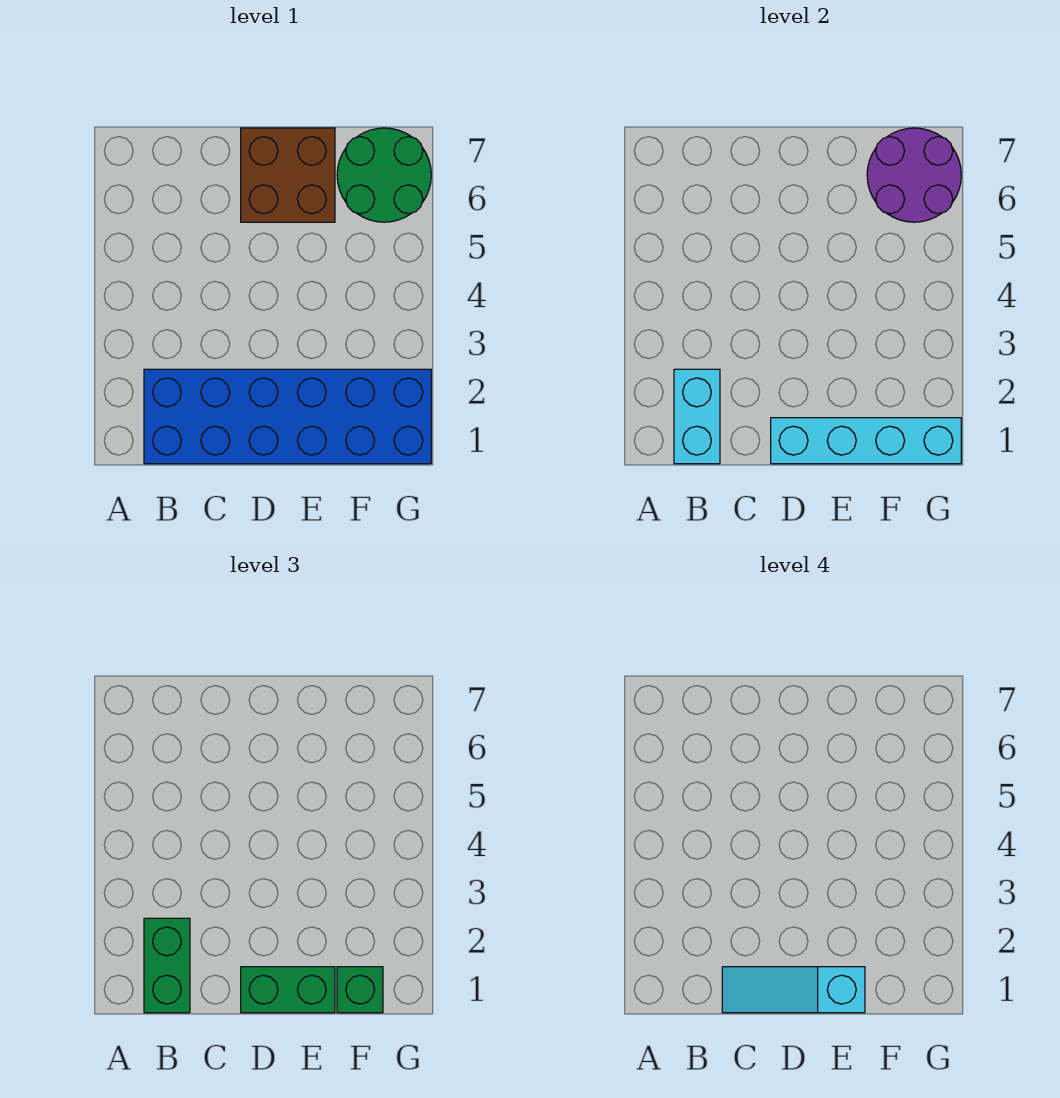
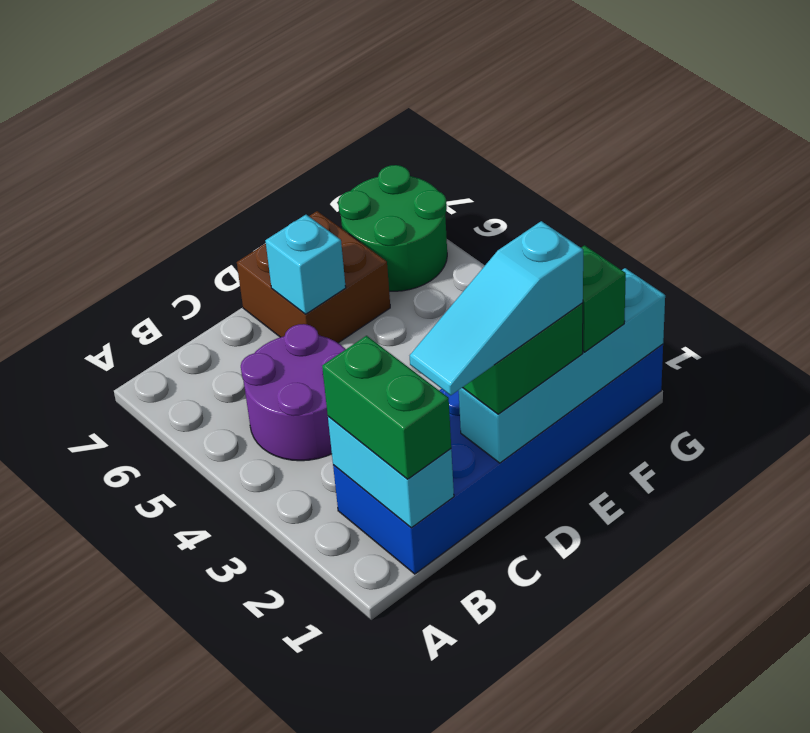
none -> cyan brick D6 level 2
purple round brick F6:G7 level 2 -> purple round brick B4:C5 level 1

